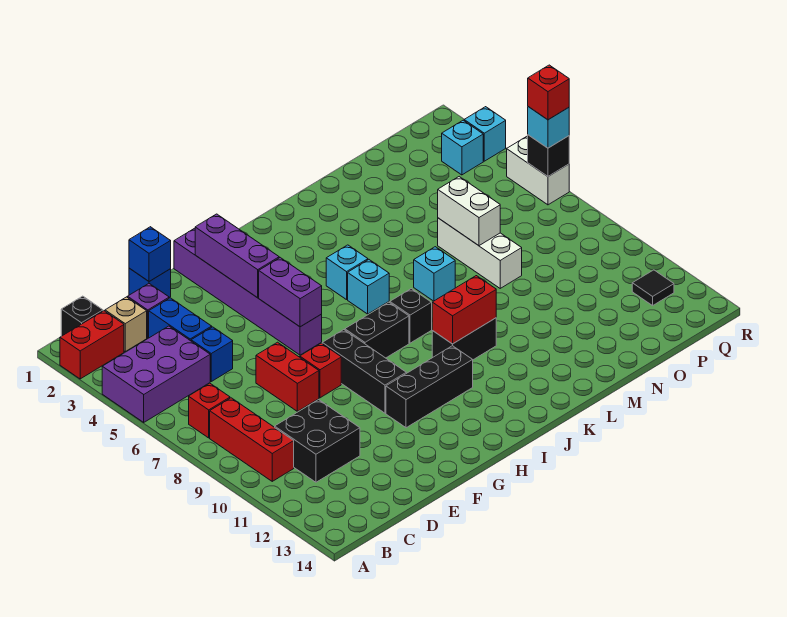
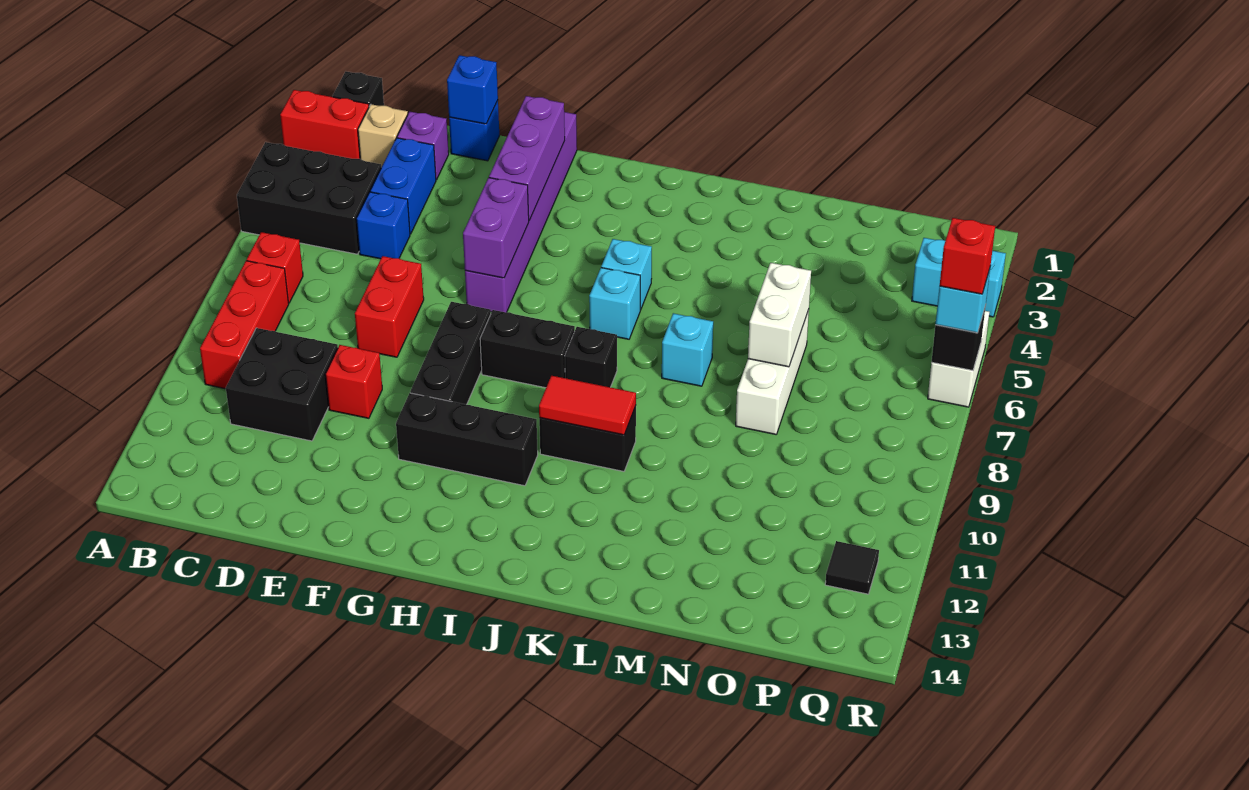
purple brick A4:C5 level 1 -> black brick A4:C5 level 1
red brick F8 level 1 -> red brick E10 level 1
red brick J10:K10 level 2 -> red tile J10:K10 level 2

